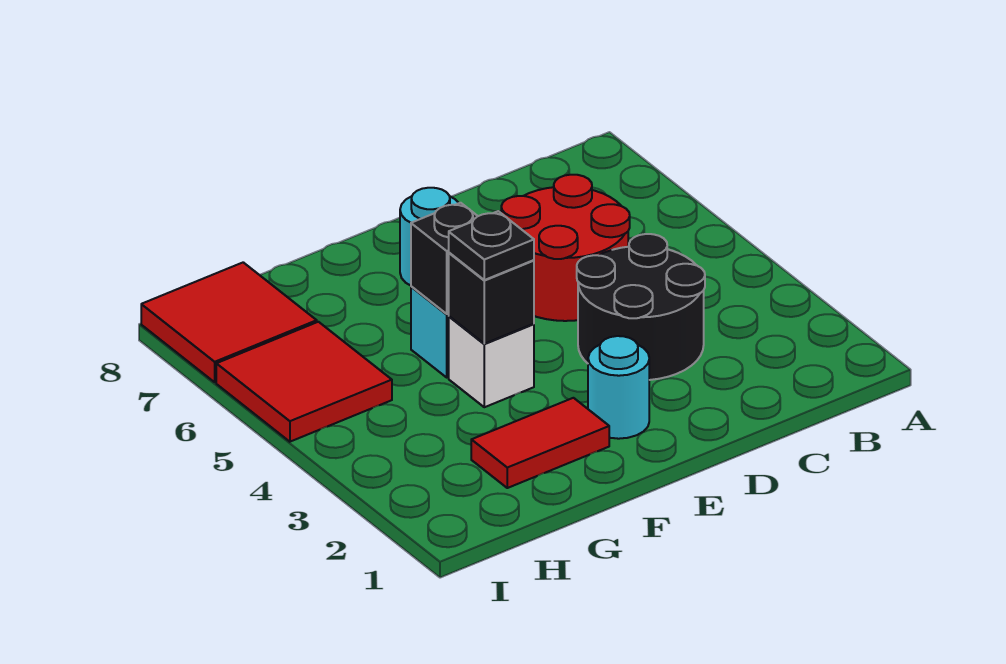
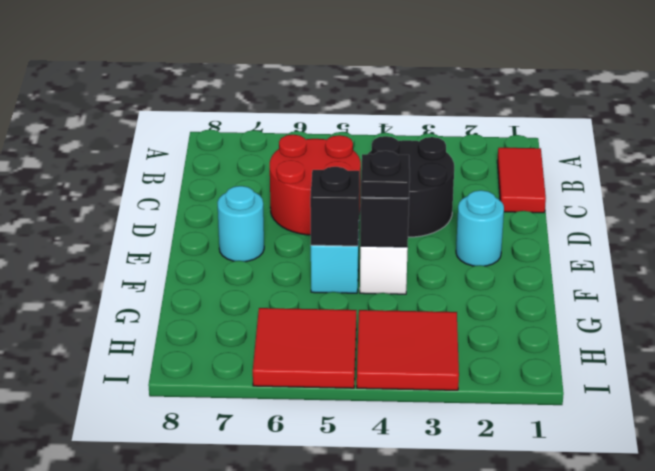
red tile F2:G2 level 1 -> red tile B1:C1 level 1
red tile H7:I8 level 1 -> red tile H3:I4 level 1

